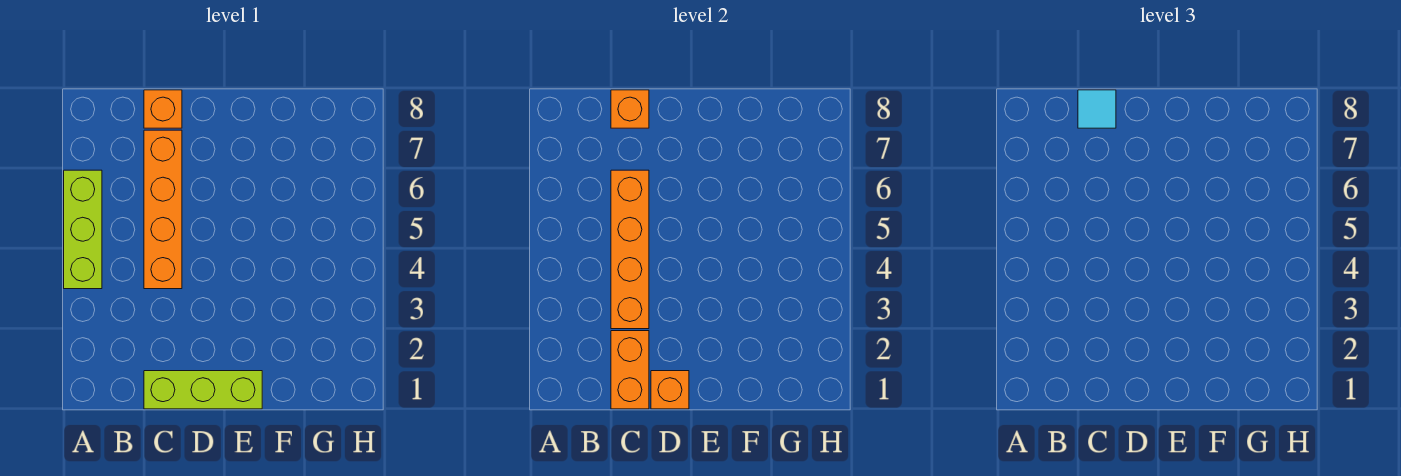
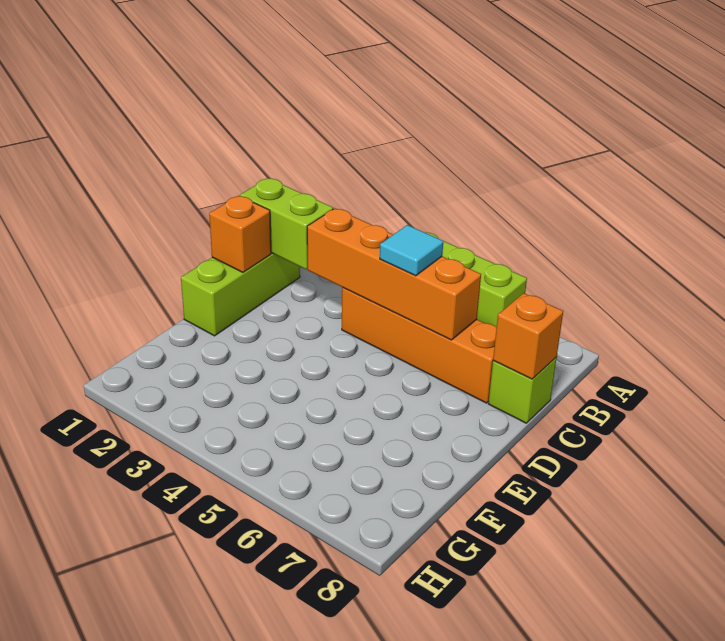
orange brick C1:C2 level 2 -> lime brick C1:C2 level 2
orange brick C8 level 1 -> lime brick C8 level 1
cyan tile C8 level 3 -> cyan tile C5 level 3

